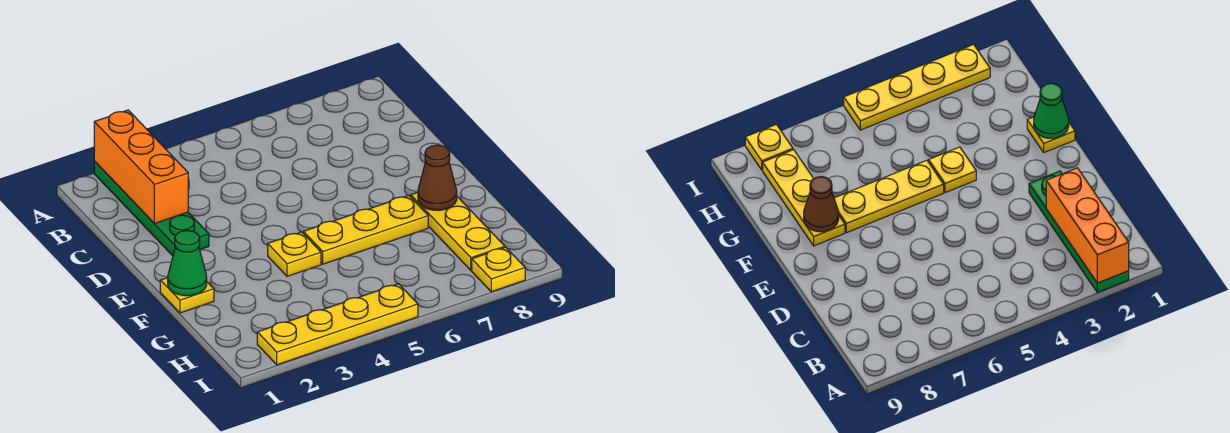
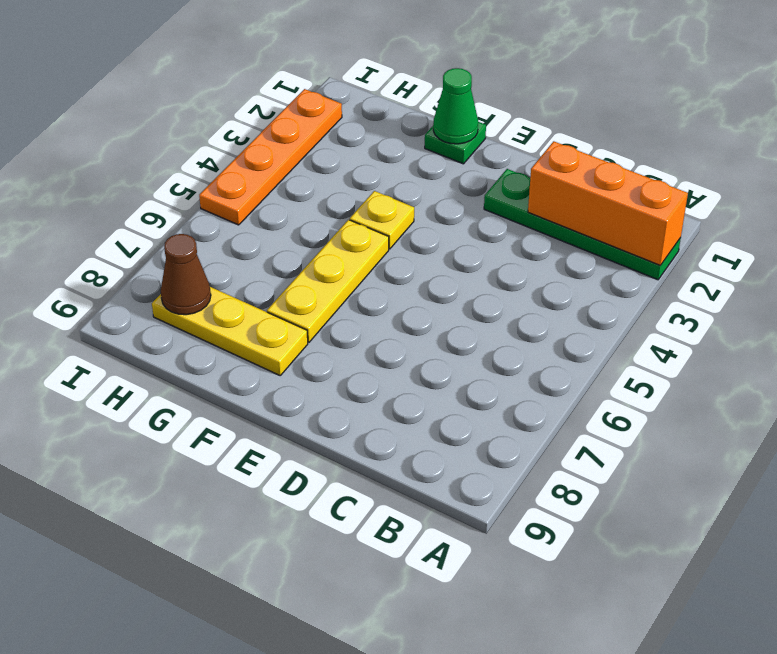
yellow plate F1 level 1 -> green plate F1 level 1
brown cone F8 level 2 -> brown cone H8 level 2
yellow plate I2:I5 level 1 -> orange plate I2:I5 level 1
yellow plate I8 level 1 -> none

